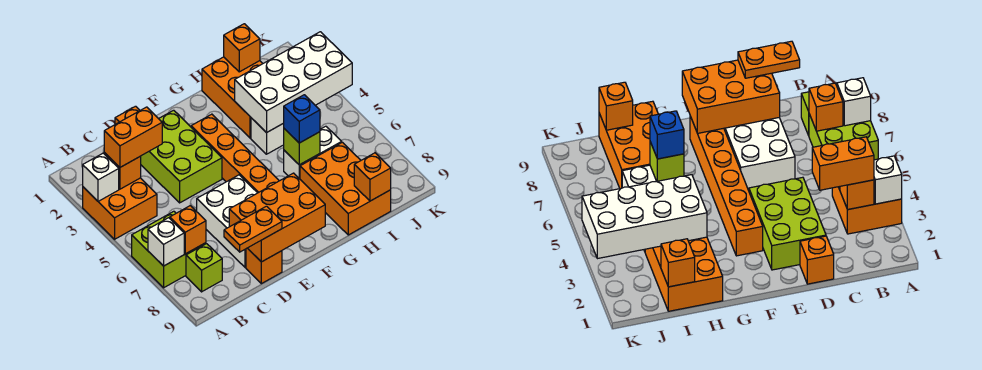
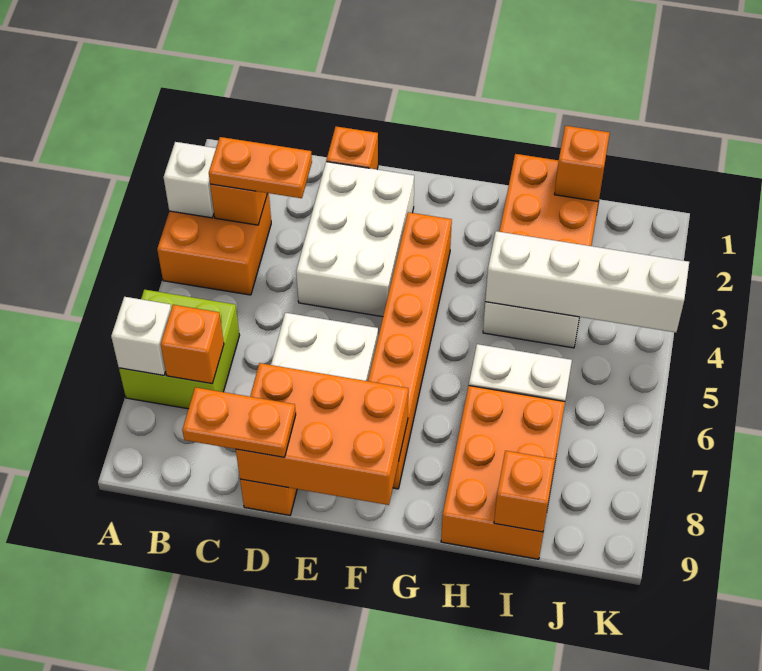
orange brick B3:C3 level 3 -> orange plate B3:C3 level 3
lime brick B8 level 1 -> none
lime brick D2:E4 level 1 -> white brick D2:E4 level 1
white brick H3:K4 level 2 -> white brick H4:K4 level 2
lime brick H6 level 2 -> none
blue brick H6 level 3 -> none

